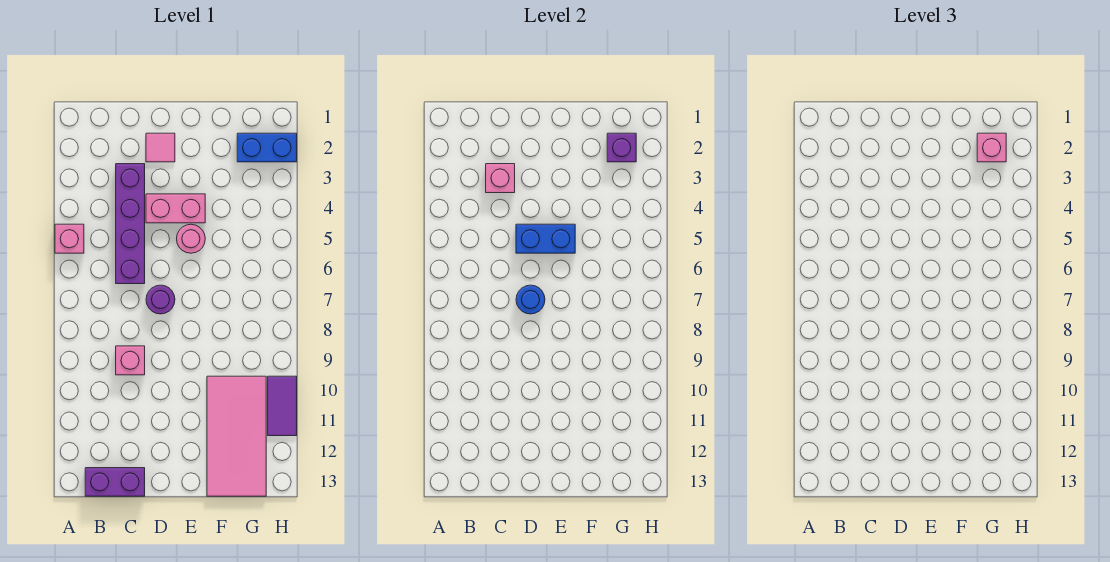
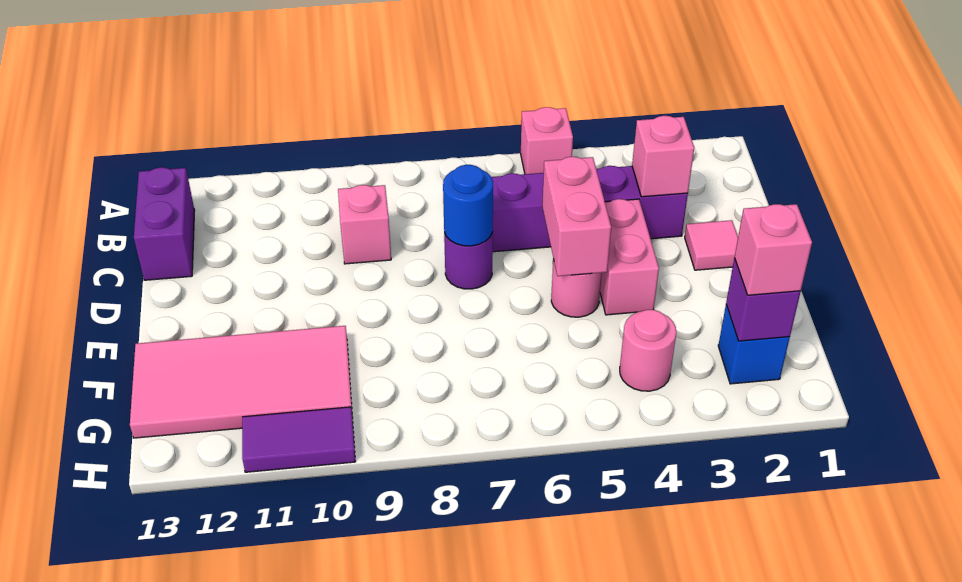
blue brick D5:E5 level 2 -> pink brick D5:E5 level 2
blue brick G2:H2 level 1 -> blue brick G2 level 1
none -> pink round brick G4 level 1

